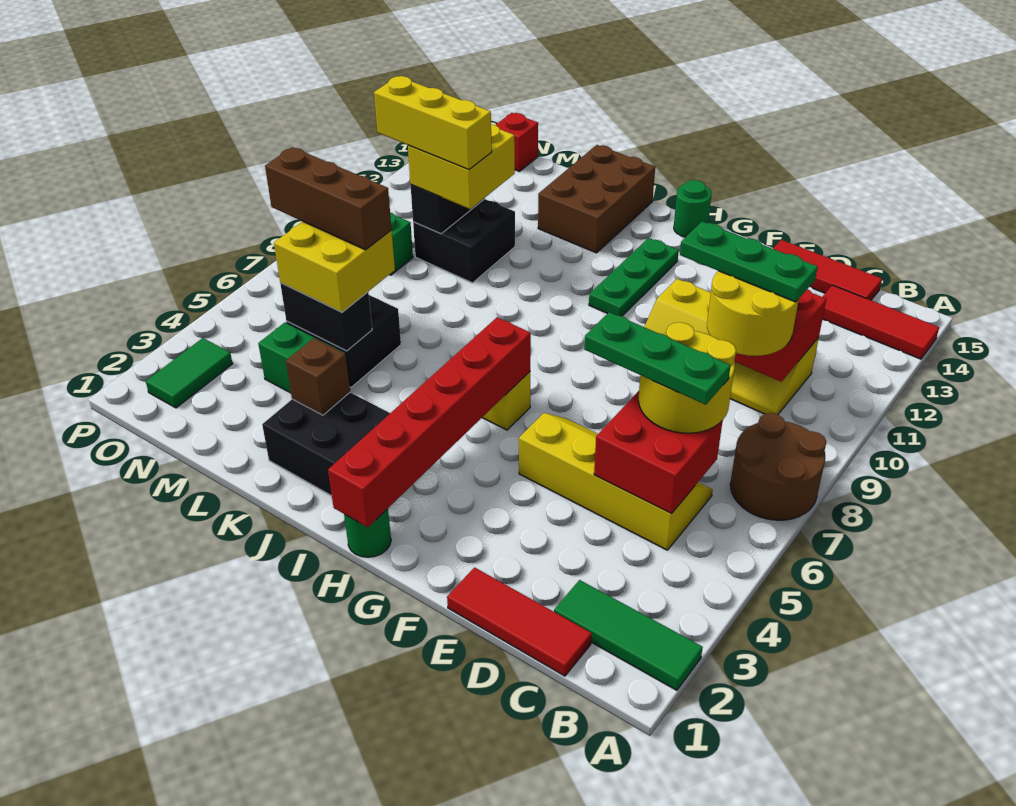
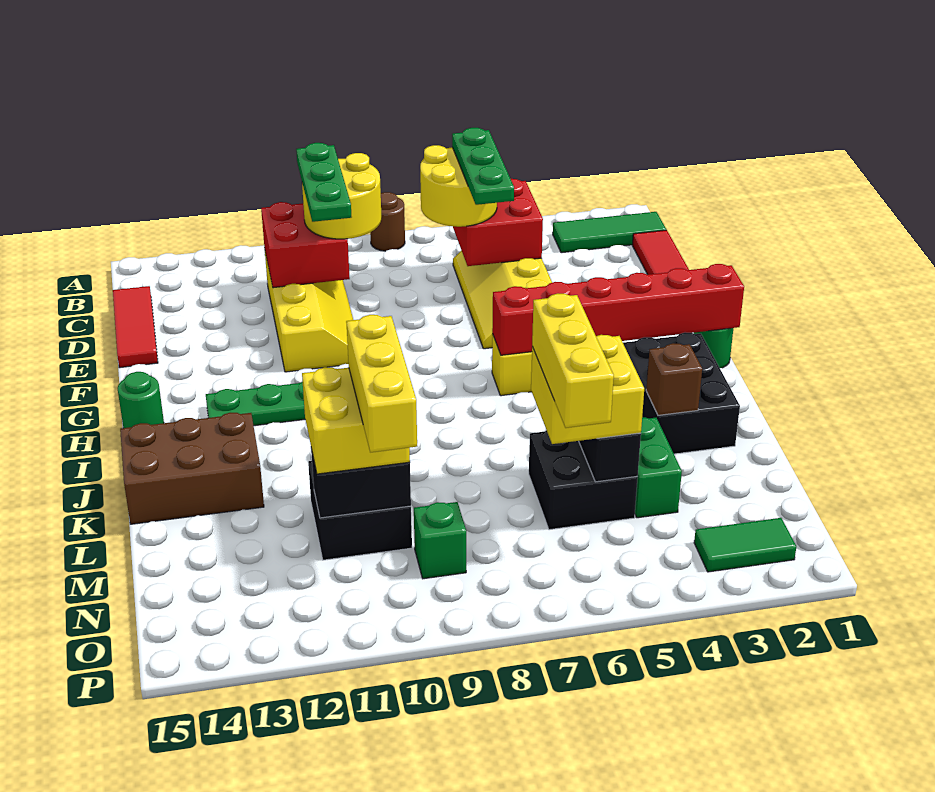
green tile A2:C2 level 1 -> green tile B1:B3 level 1
brown round brick A7:B8 level 1 -> brown round brick A8 level 1
red tile A14:C14 level 1 -> none
brown brick L6:N6 level 4 -> yellow brick L6:N6 level 4
red brick N15 level 1 -> none

